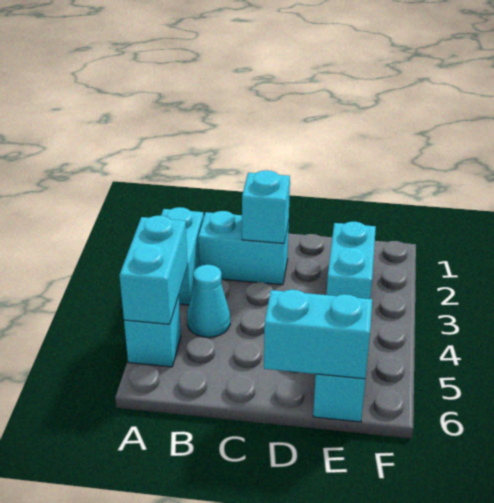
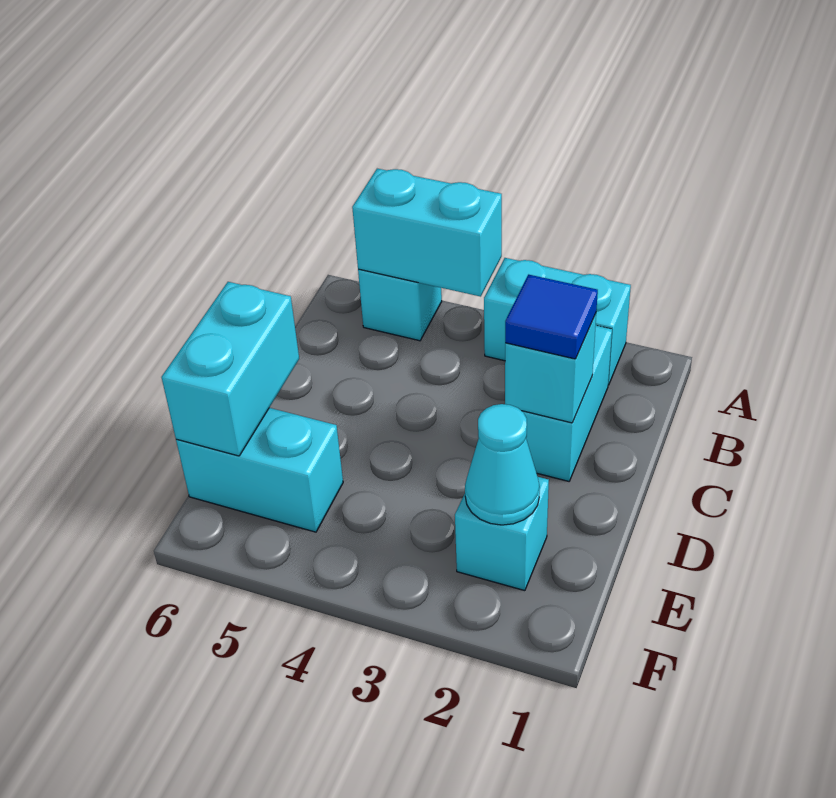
cyan cone B4 level 1 -> cyan cone E2 level 2
none -> blue tile C2 level 3
cyan brick E2:E3 level 1 -> cyan brick E2 level 1

